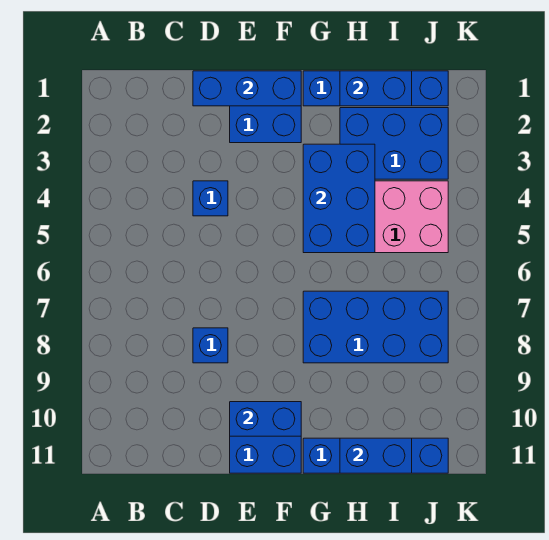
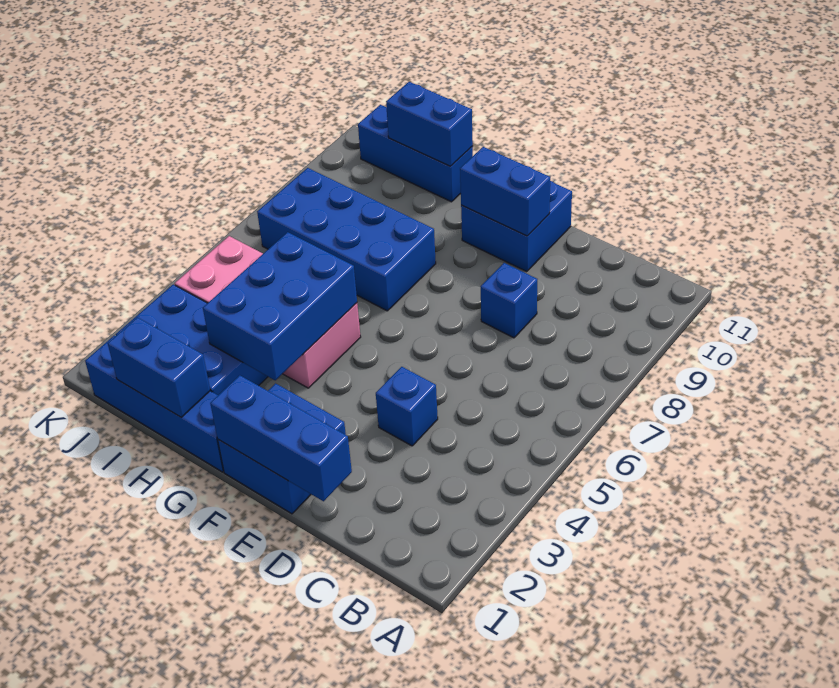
blue brick G11:J11 level 1 -> blue brick H11:J11 level 1

